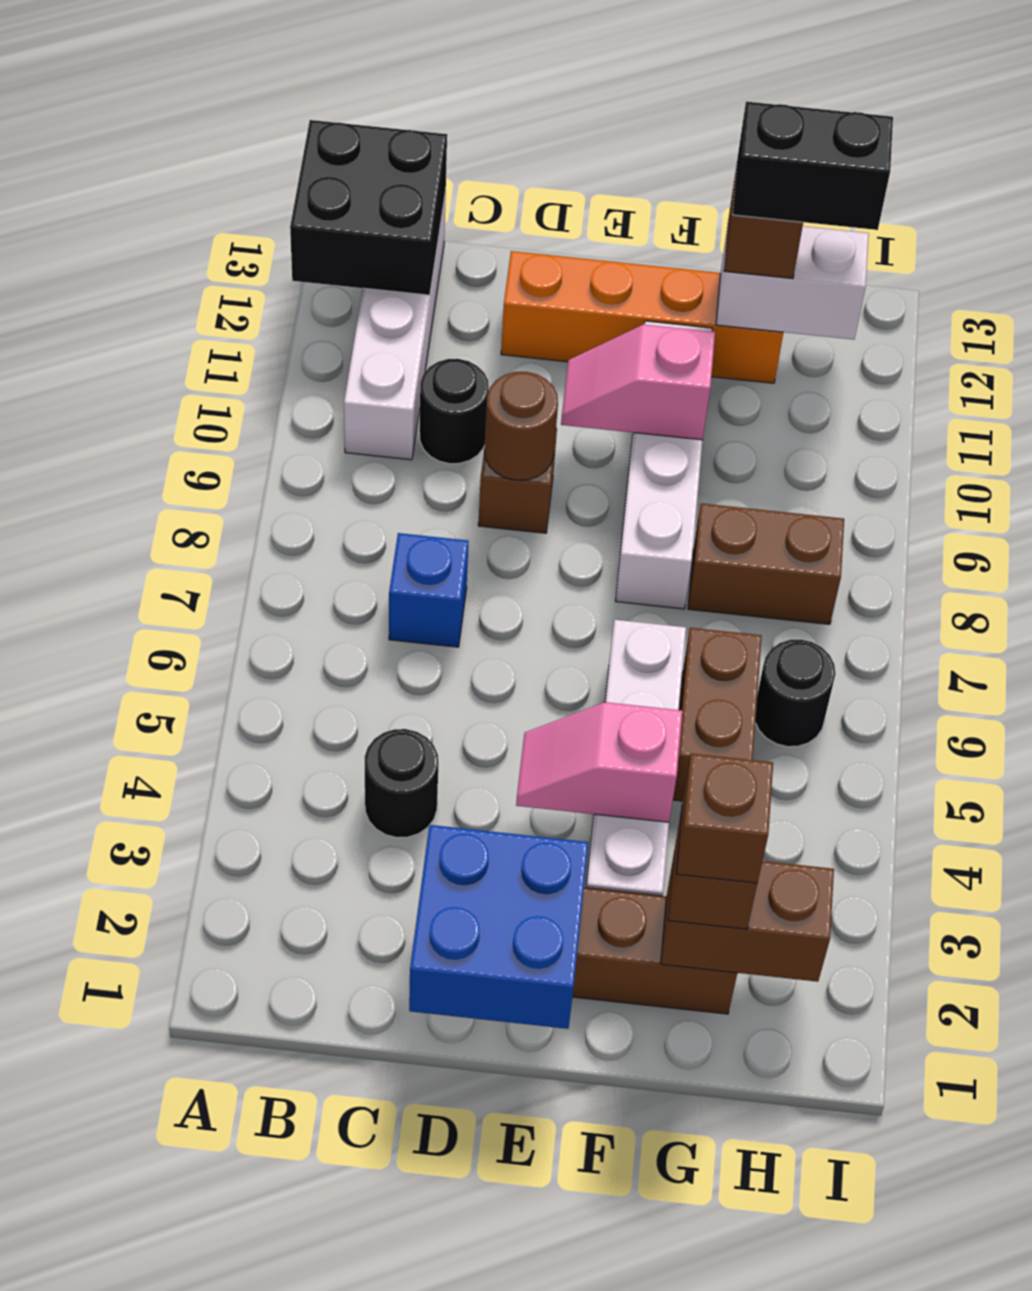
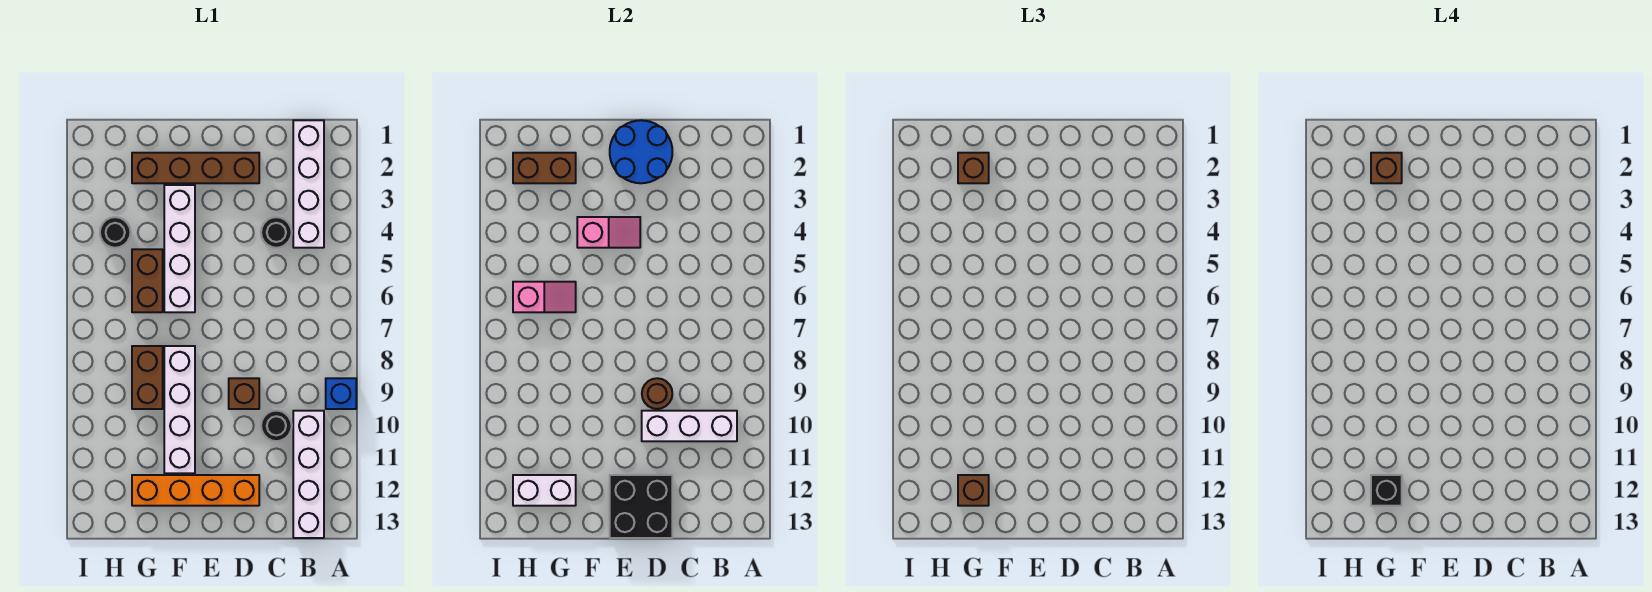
black brick A12:B13 level 2 -> black brick D12:E13 level 2
none -> white brick B1:B4 level 1
none -> white brick B10:D10 level 2
blue brick C7 level 1 -> blue brick A9 level 1
blue brick D1:E2 level 2 -> blue round brick D1:E2 level 2
pink slope E10:F10 level 2 top F -> pink slope G6:H6 level 2 top H
brown brick G8:H8 level 1 -> brown brick G8:G9 level 1
black brick G12:H12 level 4 -> black brick G12 level 4
black round brick H6 level 1 -> black round brick H4 level 1

